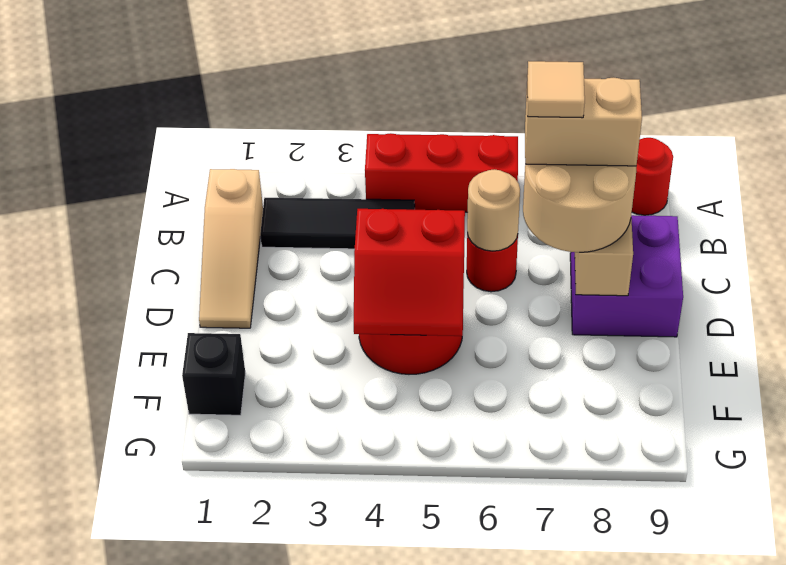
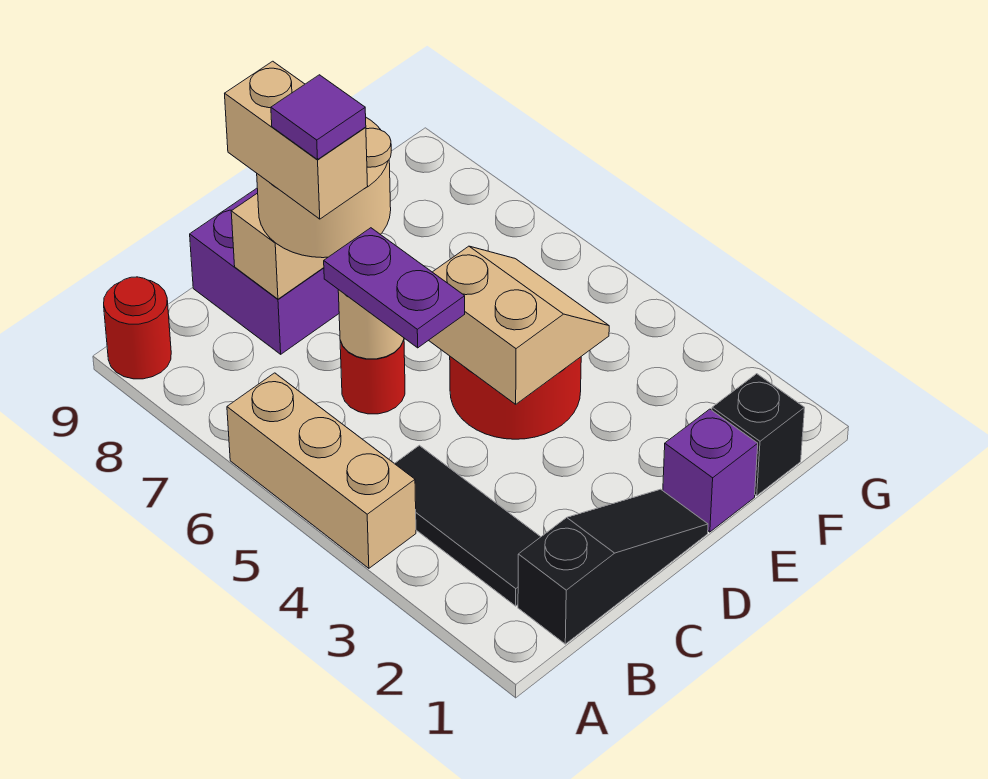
red brick A4:A6 level 1 -> tan brick A4:A6 level 1
tan slope B1:D1 level 1 top B -> black slope B1:D1 level 1 top B
none -> purple plate C5:C6 level 3
tan tile C7 level 5 -> purple tile C7 level 5
red slope D4:E5 level 2 top D -> tan slope D4:E5 level 2 top D
none -> purple brick E1 level 1

